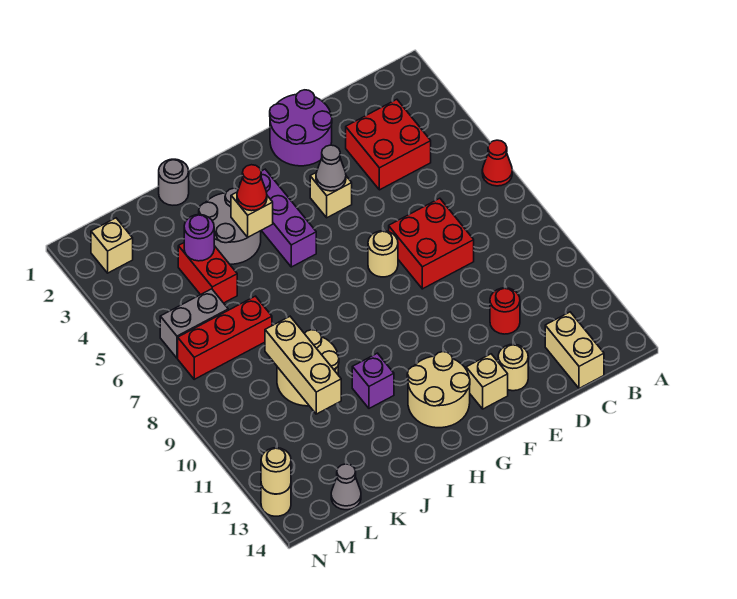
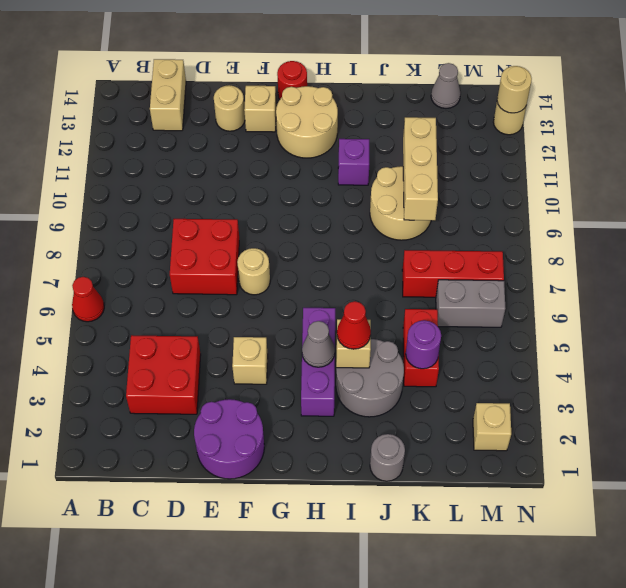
red round brick D11 level 1 -> red round brick G14 level 1
grey cone F4 level 2 -> grey cone H4 level 2

